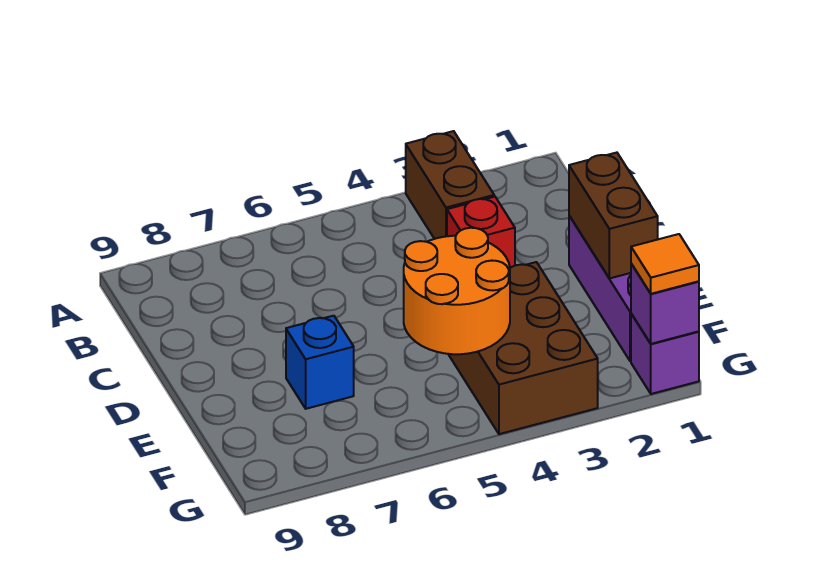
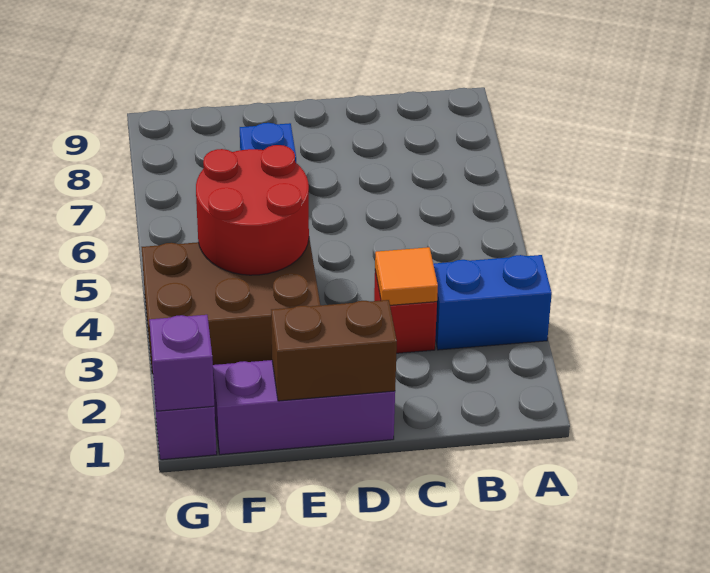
brown brick A3:B3 level 1 -> blue brick A3:B3 level 1
orange round brick E4:F5 level 2 -> red round brick E4:F5 level 2
orange tile G1 level 3 -> orange tile C3 level 2

